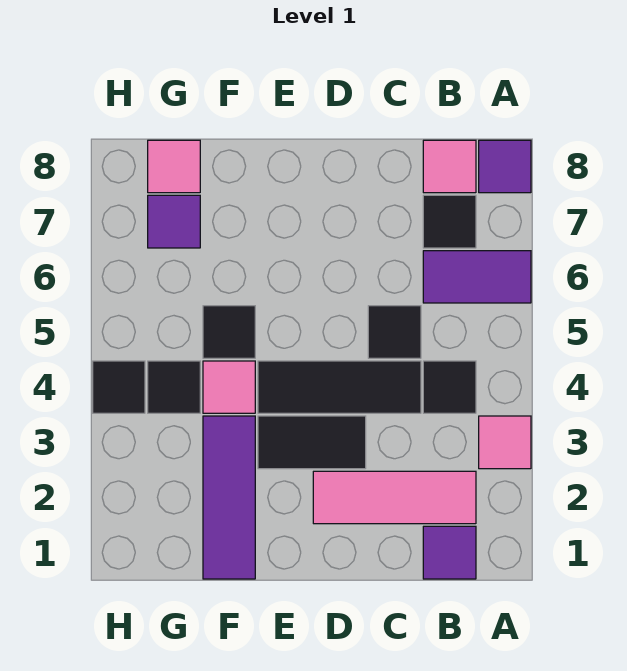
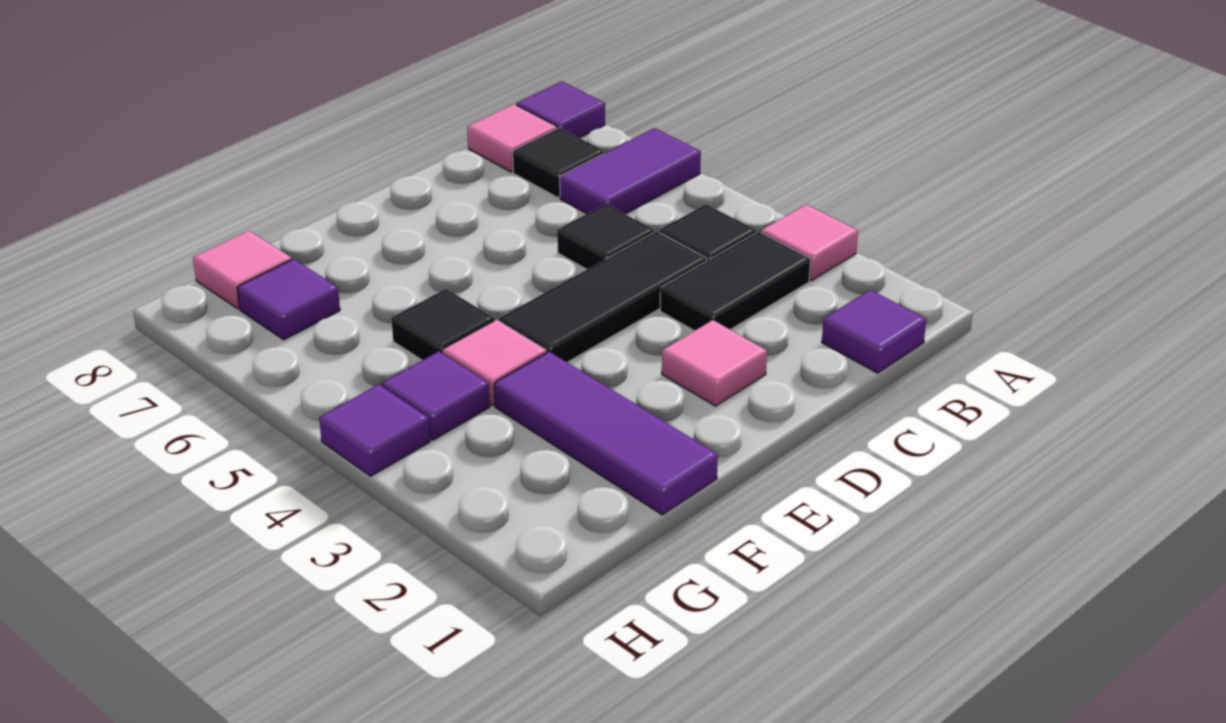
pink tile B2:D2 level 1 -> pink tile D2 level 1
black tile D3:E3 level 1 -> black tile B3:C3 level 1
black tile G4 level 1 -> purple tile G4 level 1
black tile H4 level 1 -> purple tile H4 level 1

